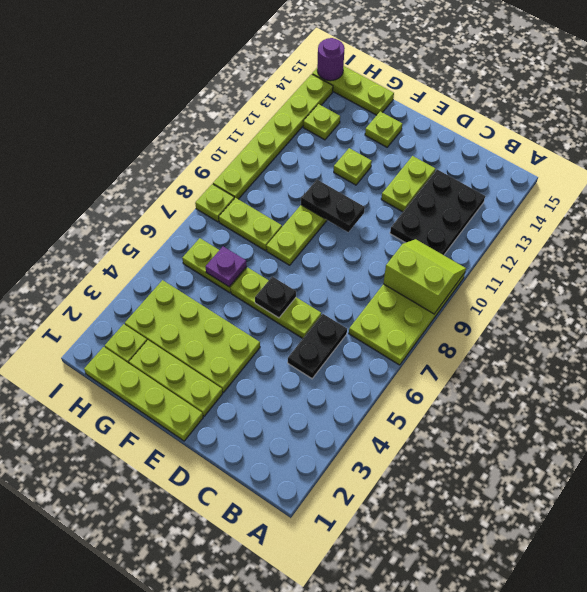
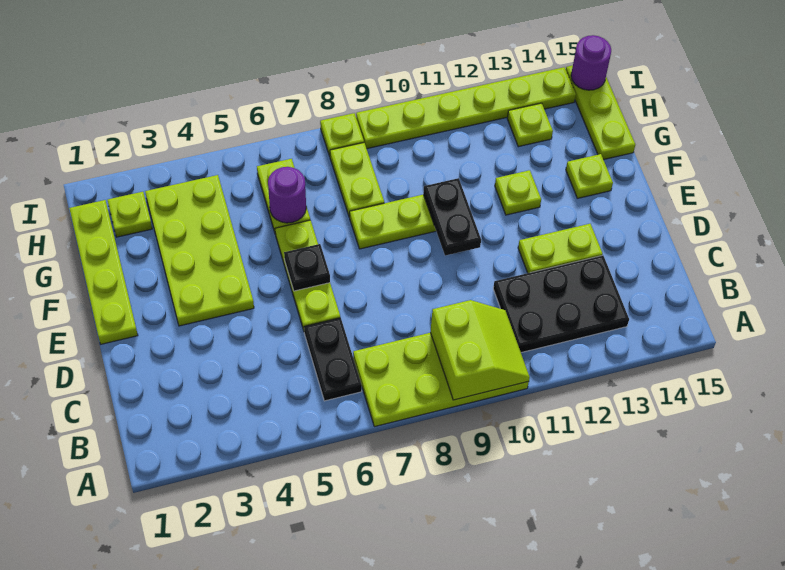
black plate C5:C6 level 1 -> black plate B6:C6 level 1
lime plate E2:G2 level 1 -> none
purple plate G6 level 2 -> purple round brick G6 level 2

